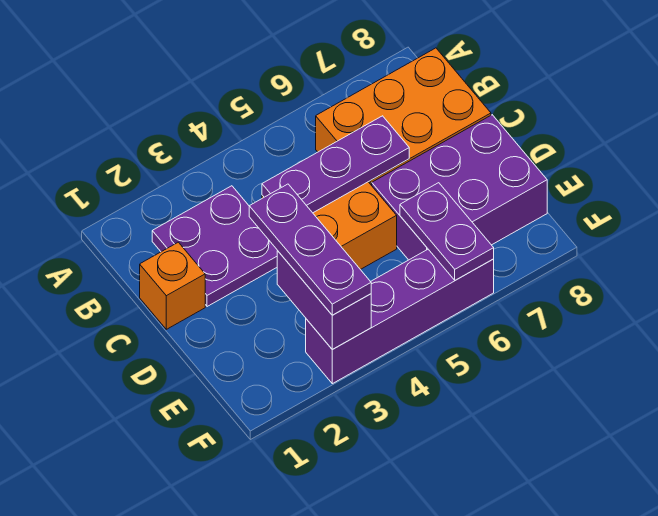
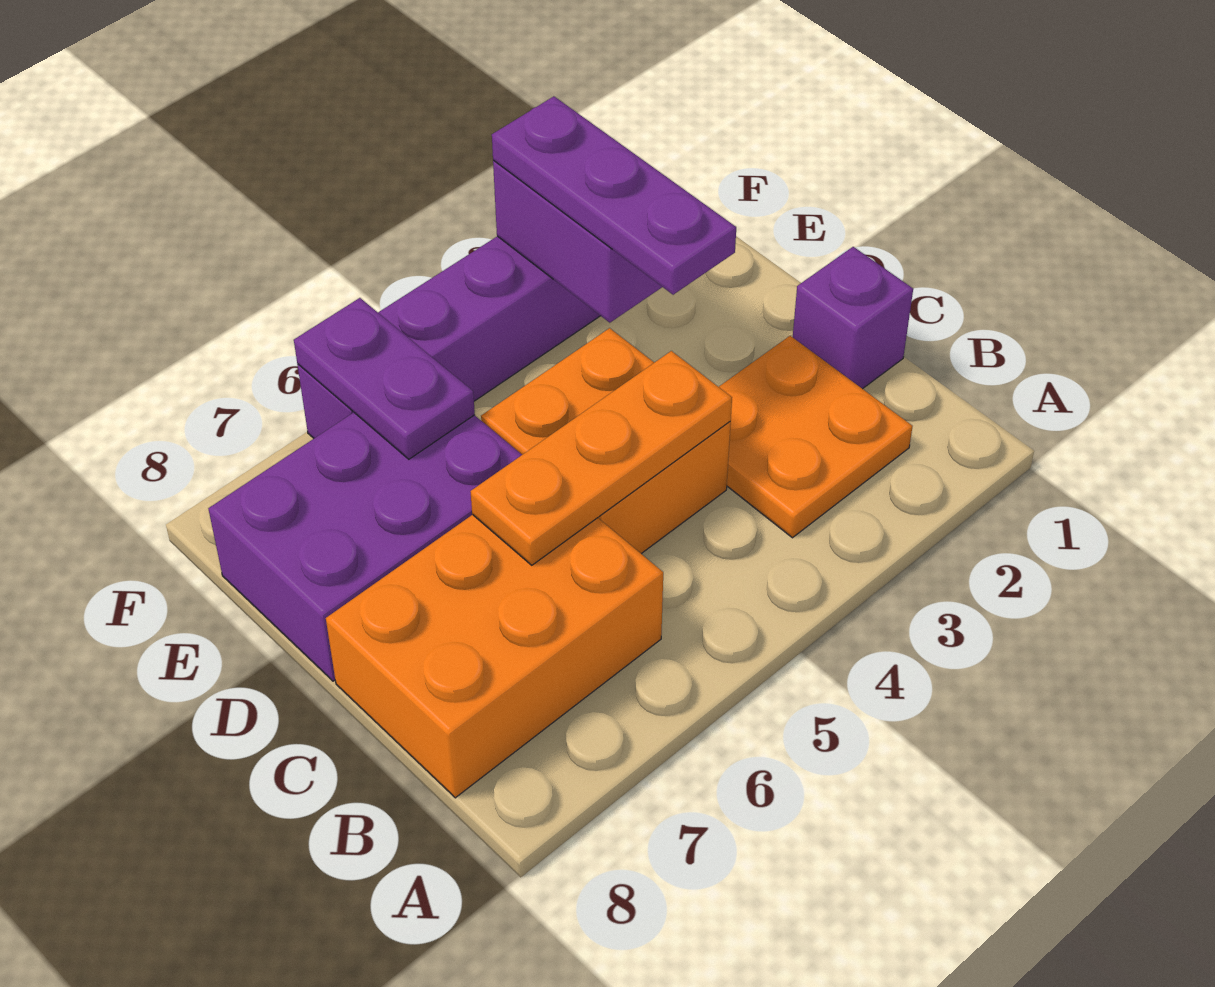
purple plate B2:C3 level 1 -> orange plate B2:C3 level 1
orange brick C1 level 1 -> purple brick C1 level 1
purple plate C4:C6 level 2 -> orange plate C4:C6 level 2

